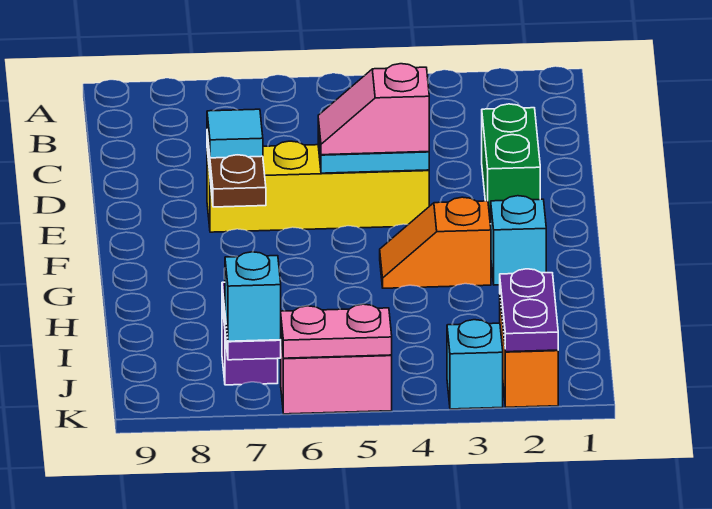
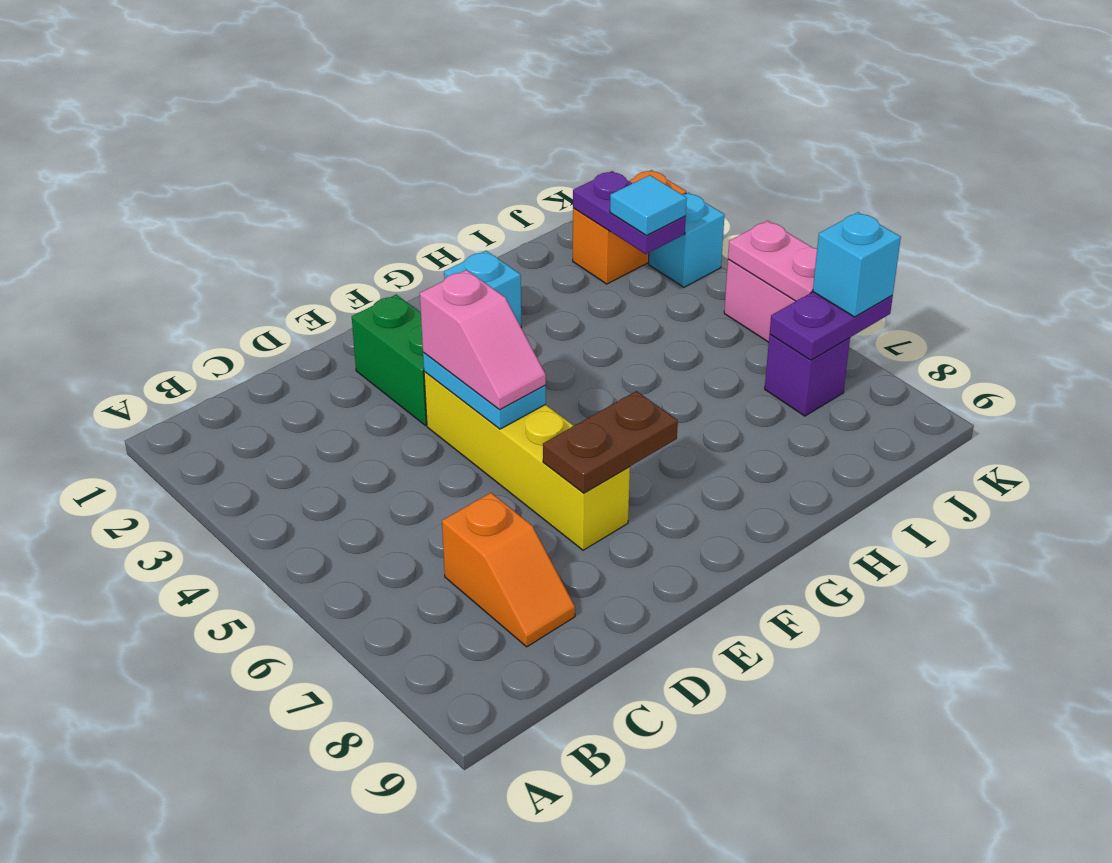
green brick D2:E2 level 1 -> green brick E2:E3 level 1
cyan tile E7 level 3 -> cyan tile J3 level 3
orange slope G3:G4 level 1 top 3 -> orange slope C7:C8 level 1 top 7
purple plate J2:K2 level 2 -> purple plate J2:J3 level 2

